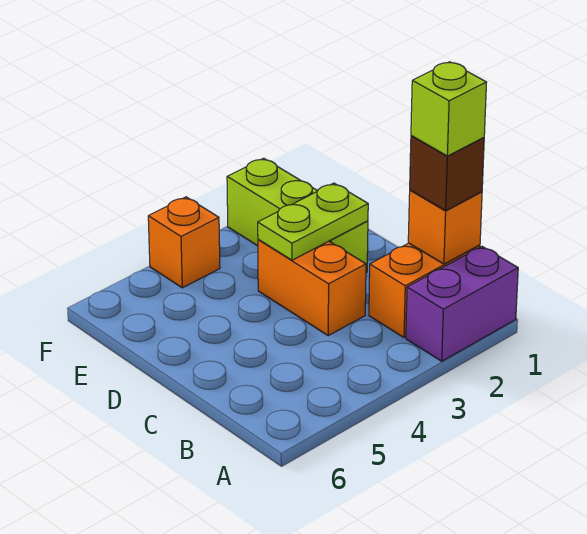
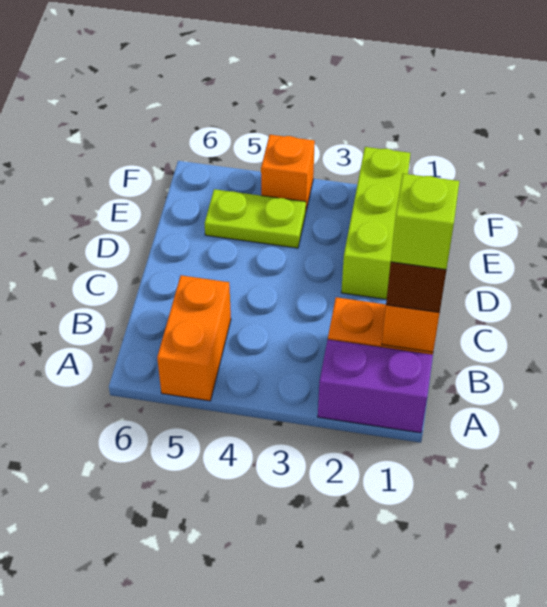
orange brick C3:D3 level 1 -> orange brick A5:B5 level 1
lime plate D2:D3 level 2 -> lime plate E4:E5 level 1

